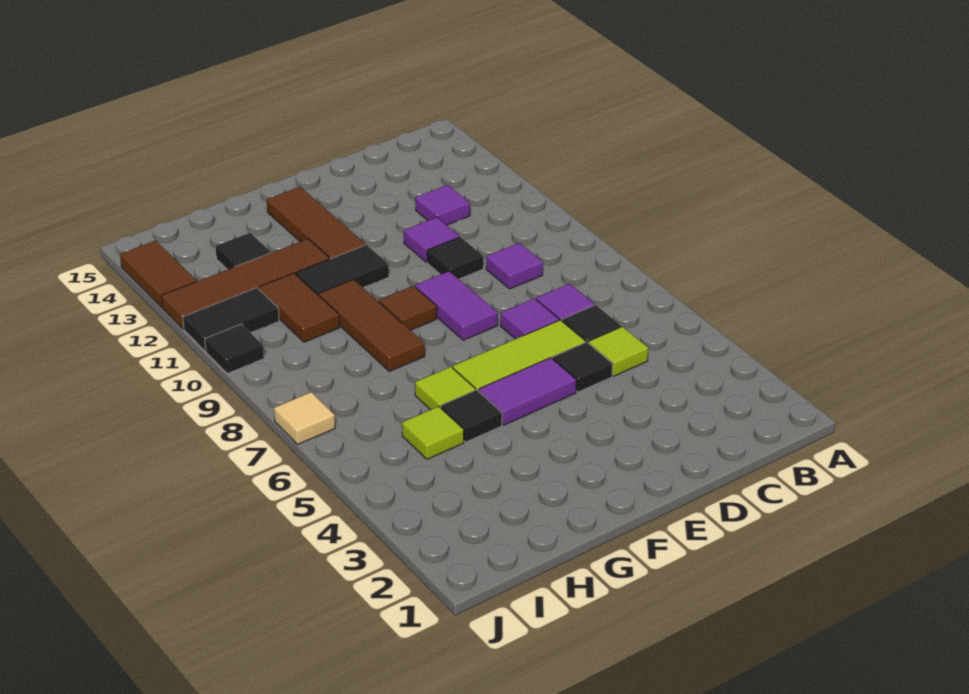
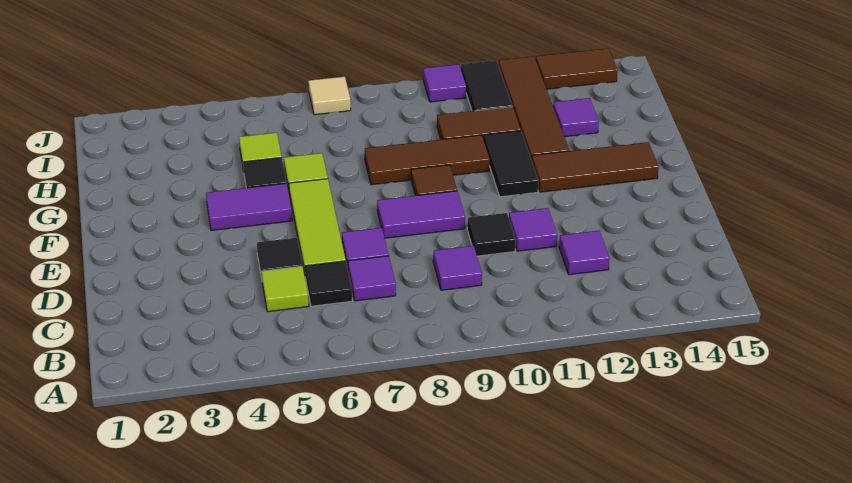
purple tile E5:F5 level 1 -> purple tile F4:F5 level 1
black tile H13 level 1 -> purple tile H13 level 1
black tile J10 level 1 -> purple tile J10 level 1

